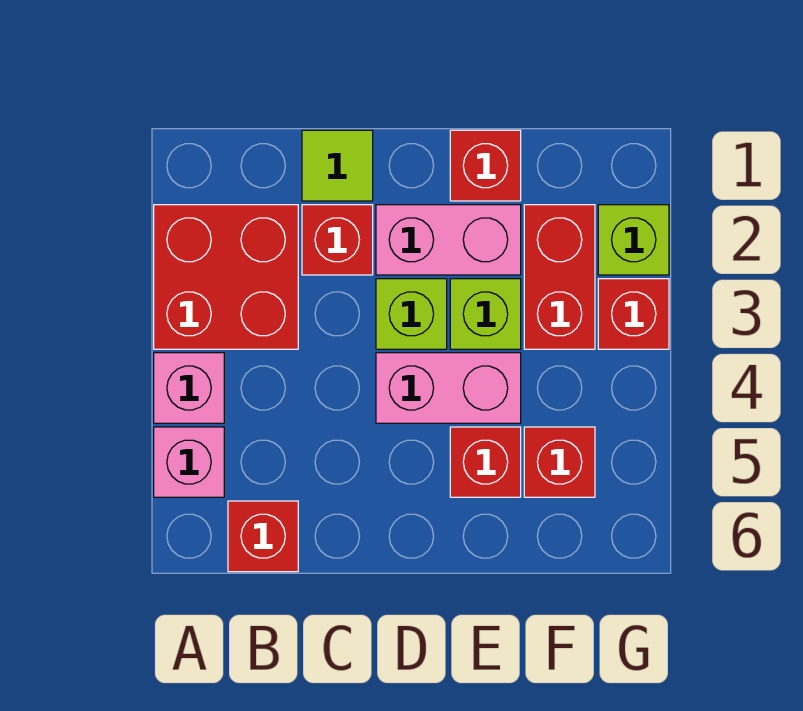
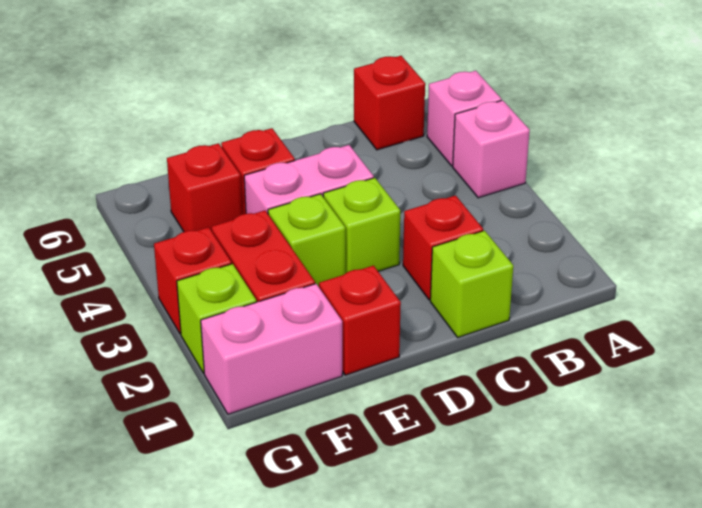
red brick A2:B3 level 1 -> none
lime tile C1 level 1 -> lime brick C1 level 1
pink brick D2:E2 level 1 -> pink brick F1:G1 level 1

